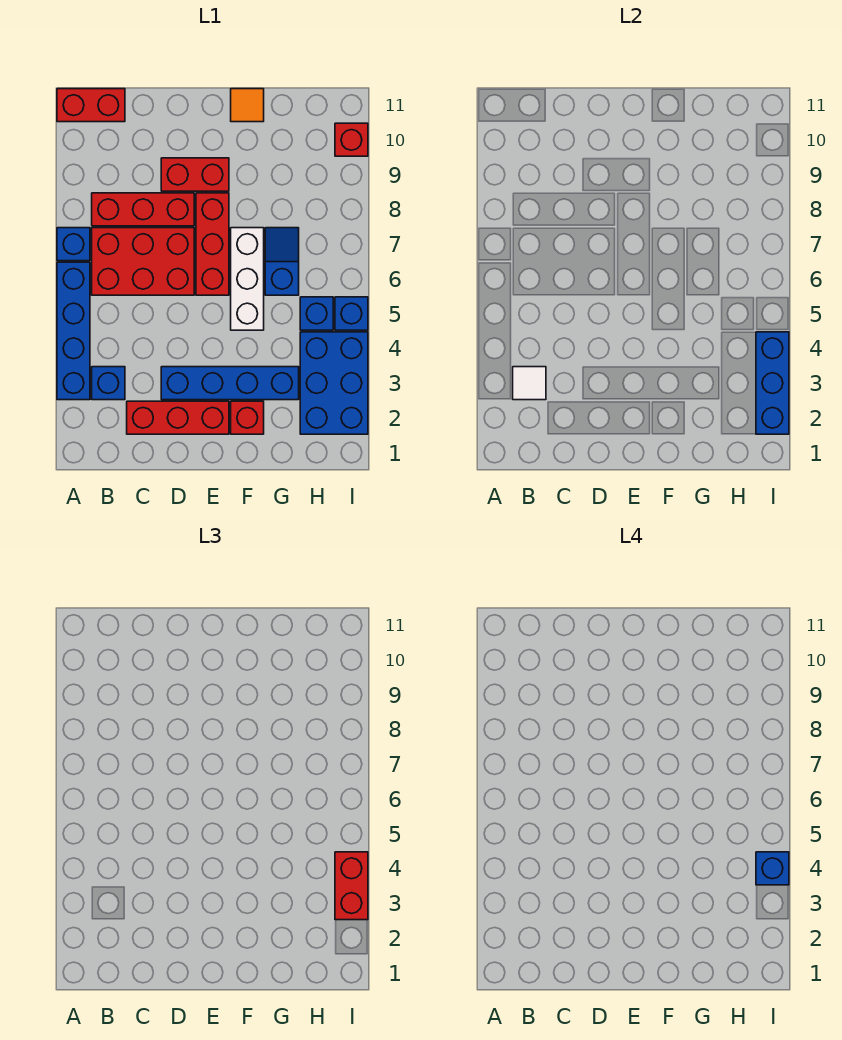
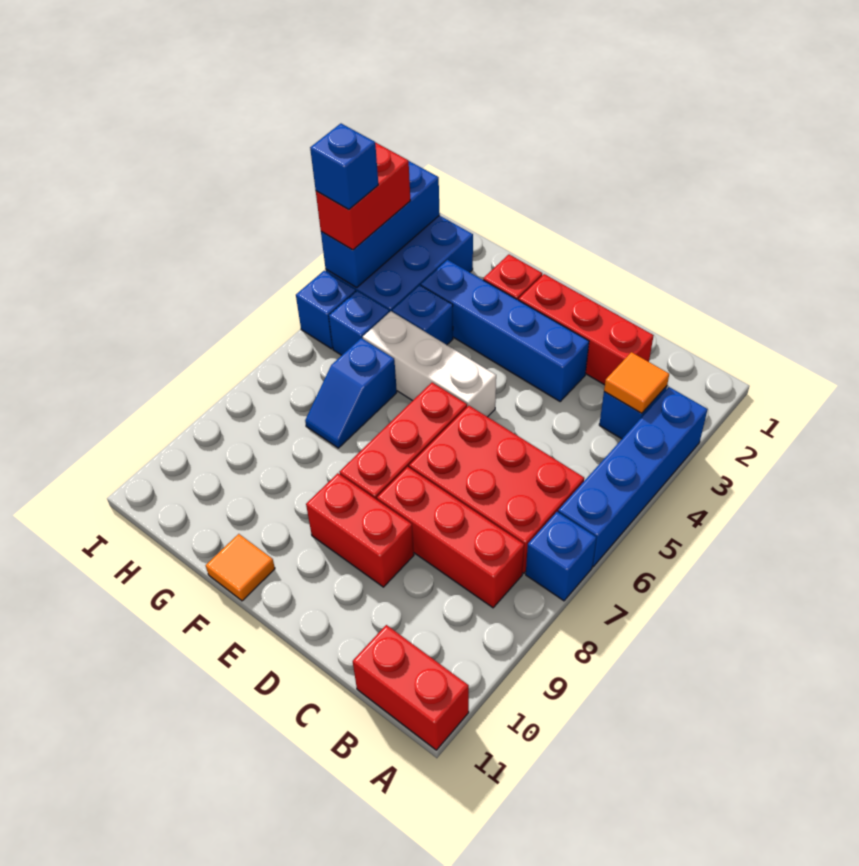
white tile B3 level 2 -> orange tile B3 level 2
white brick F5:F7 level 1 -> white brick E5:G5 level 1
none -> blue brick G4 level 1
red brick I10 level 1 -> none

